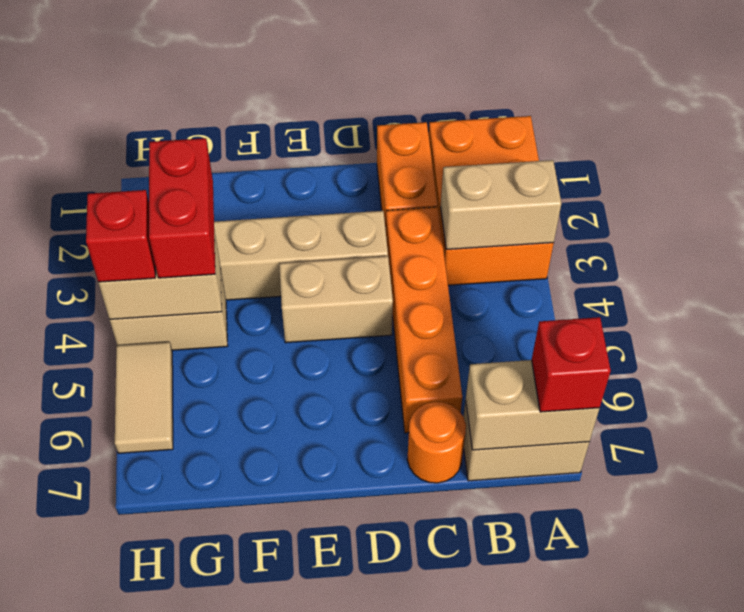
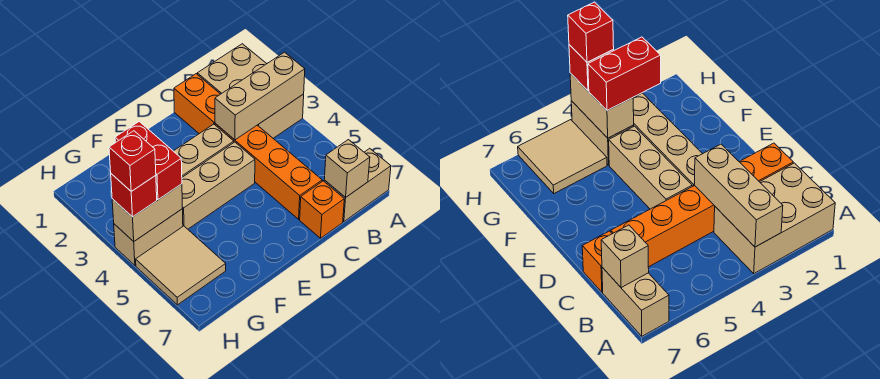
orange brick A1:B3 level 1 -> tan brick A1:B3 level 1
tan brick A3:B3 level 2 -> tan brick A3:C3 level 2
tan brick A7:B7 level 2 -> tan brick B7 level 2
red brick A7 level 3 -> red brick H4 level 4
orange round brick C7 level 1 -> orange brick C7 level 1
tan brick D4:E4 level 1 -> tan brick D4:F4 level 1
tan tile H5:H6 level 1 -> tan tile G5:H6 level 1

